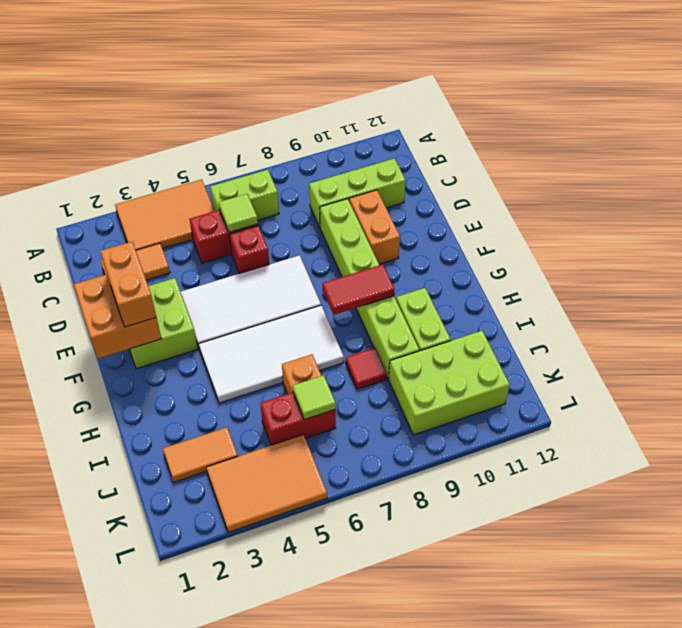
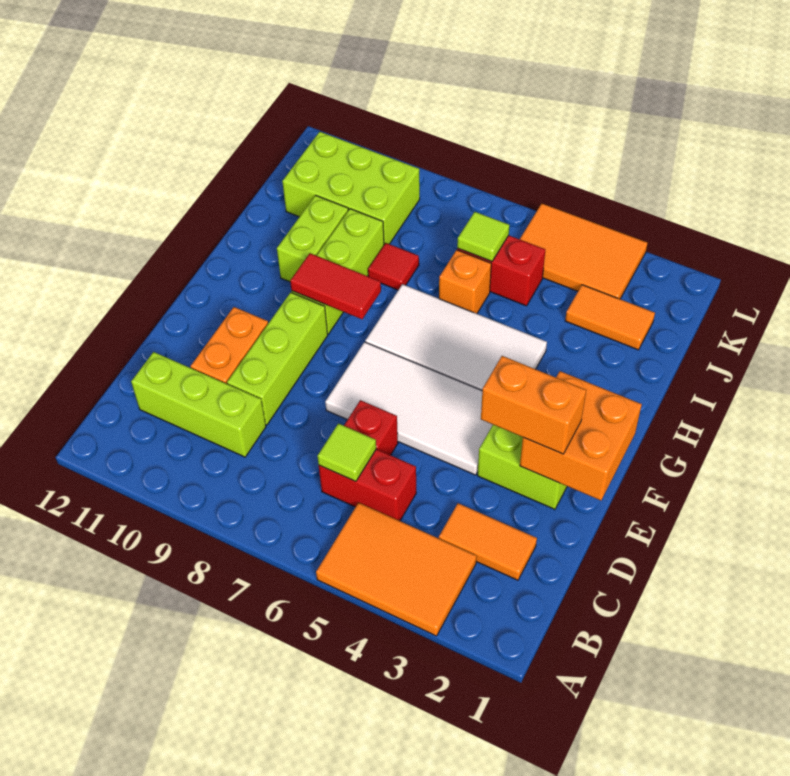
lime brick B6:B7 level 1 -> none
orange brick E2:F2 level 3 -> orange brick E2:E3 level 3

